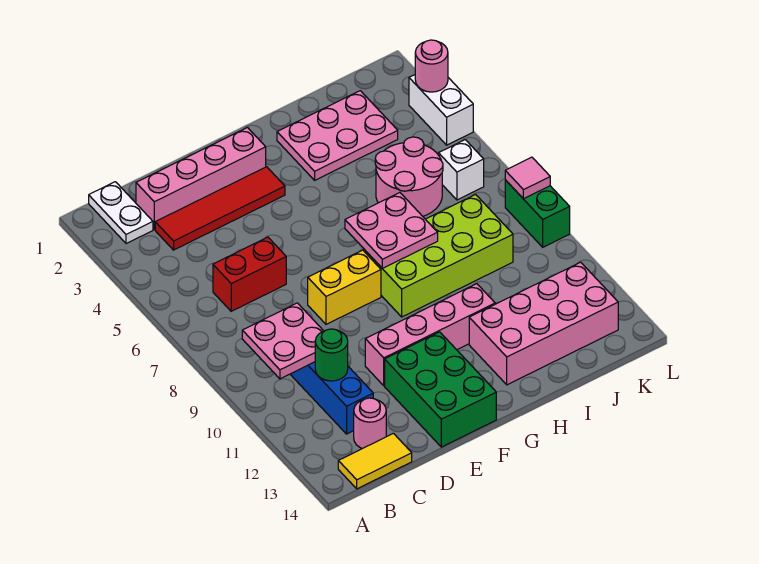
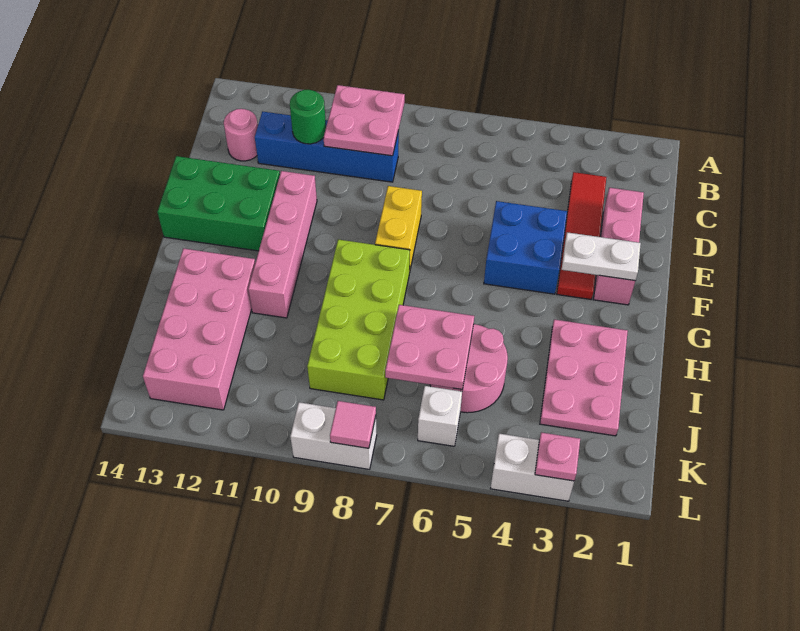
white plate B1:B2 level 1 -> white plate F2:F3 level 2
yellow tile B14:C14 level 1 -> none
pink brick C2:F2 level 1 -> pink brick D2:F2 level 1
red brick C6:D6 level 1 -> none
none -> blue brick E4:F5 level 1
pink plate G7:H8 level 2 -> pink plate I6:J7 level 2
pink round brick L3 level 2 -> pink plate L3 level 2
green brick L8:L9 level 1 -> white brick L8:L9 level 1

